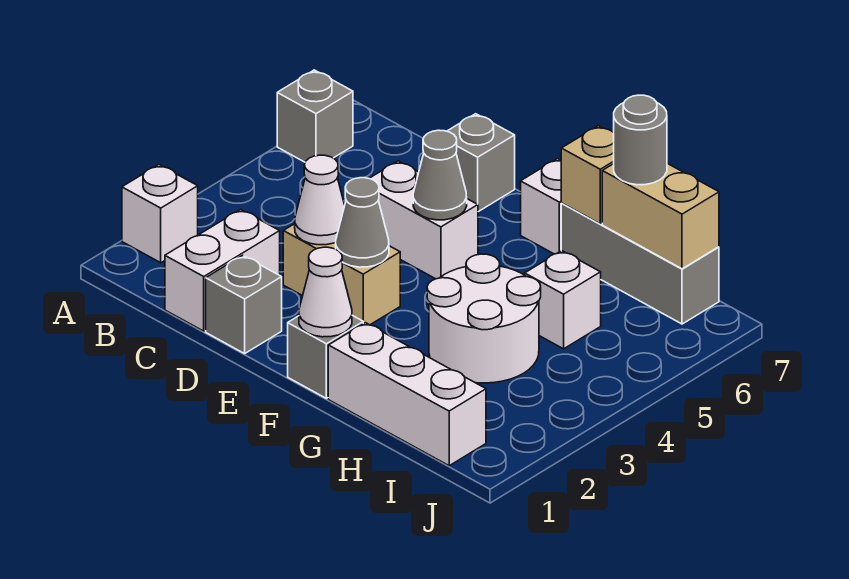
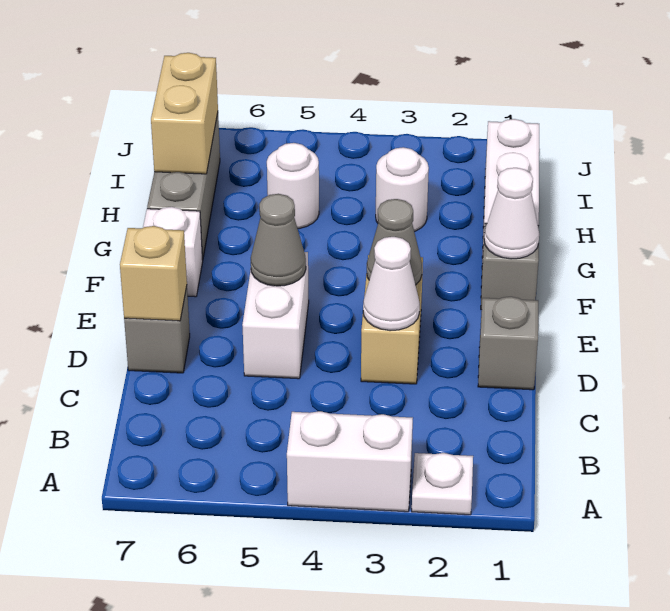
white brick A2 level 1 -> white plate A2 level 1
grey brick A6 level 1 -> none
white brick C1:C2 level 1 -> white brick A3:A4 level 1
white round brick G3:H4 level 1 -> white round brick H3 level 1
tan brick G7 level 2 -> tan brick D7 level 2
white brick H5 level 1 -> white round brick H5 level 1
grey round brick H7 level 3 -> none

